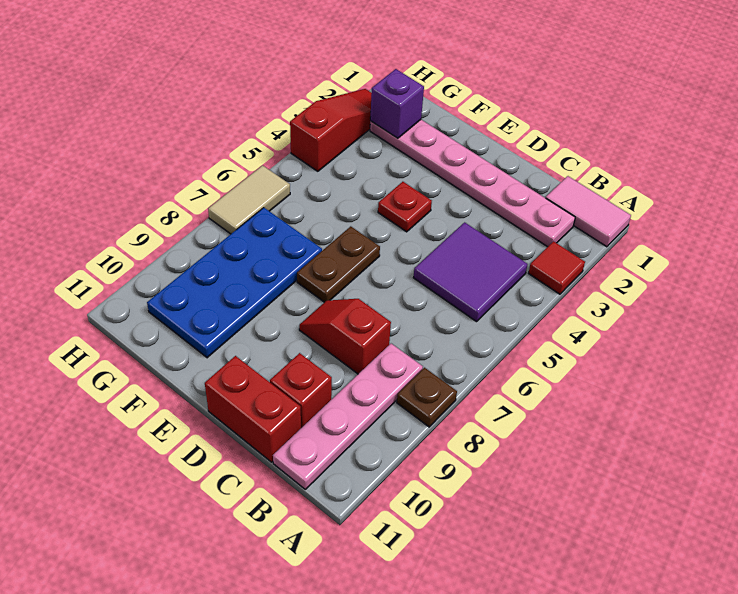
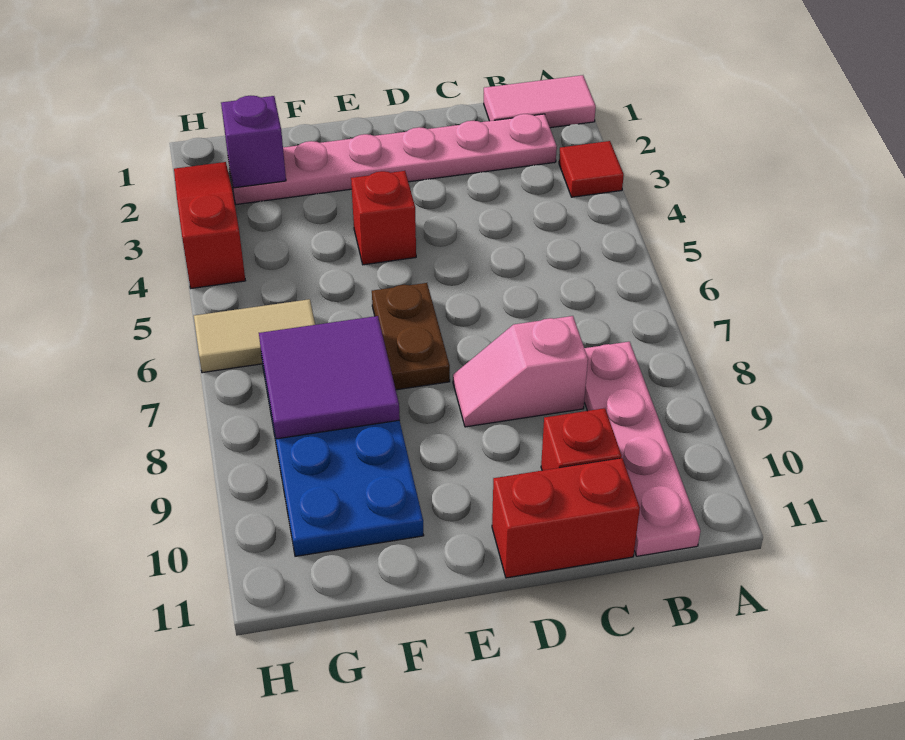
brown plate A8 level 1 -> none
purple tile B4:C5 level 1 -> purple tile F7:G8 level 2
red slope C8:D8 level 1 top C -> pink slope C8:D8 level 1 top C
red plate E4 level 1 -> red brick E4 level 1
tan tile H6:H7 level 1 -> tan tile G6:H6 level 1

